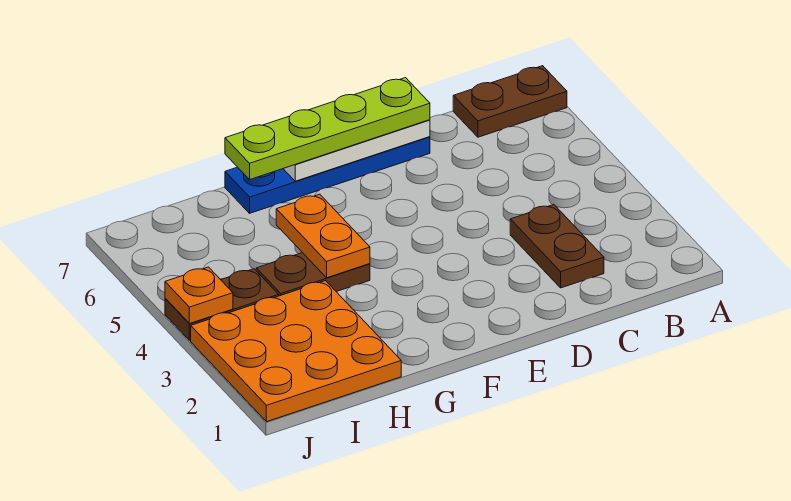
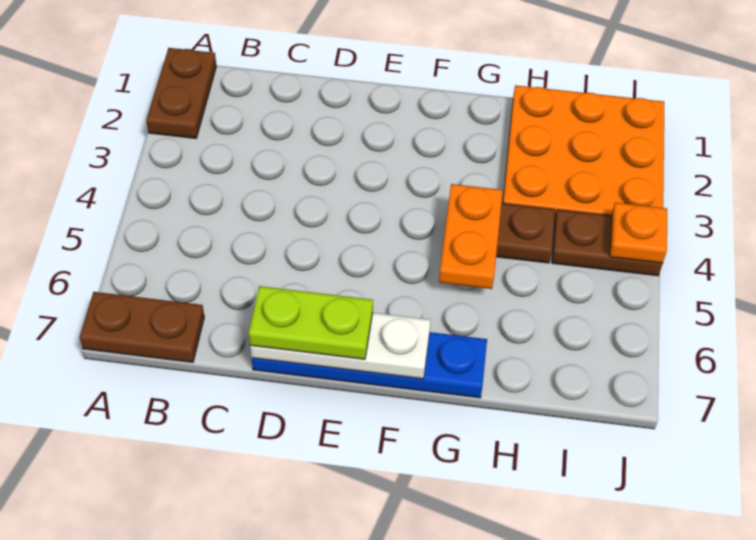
brown plate C2:C3 level 1 -> brown plate A1:A2 level 1
lime plate D7:G7 level 3 -> lime plate D7:E7 level 3

